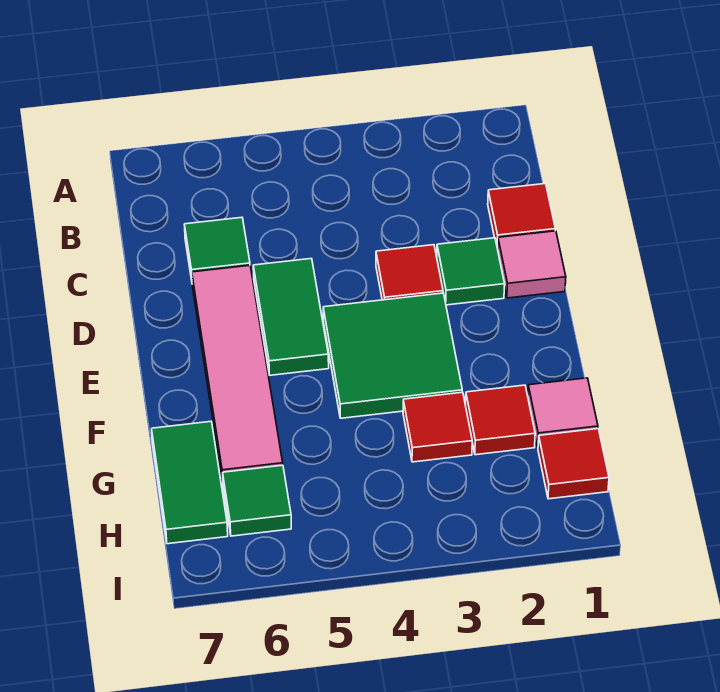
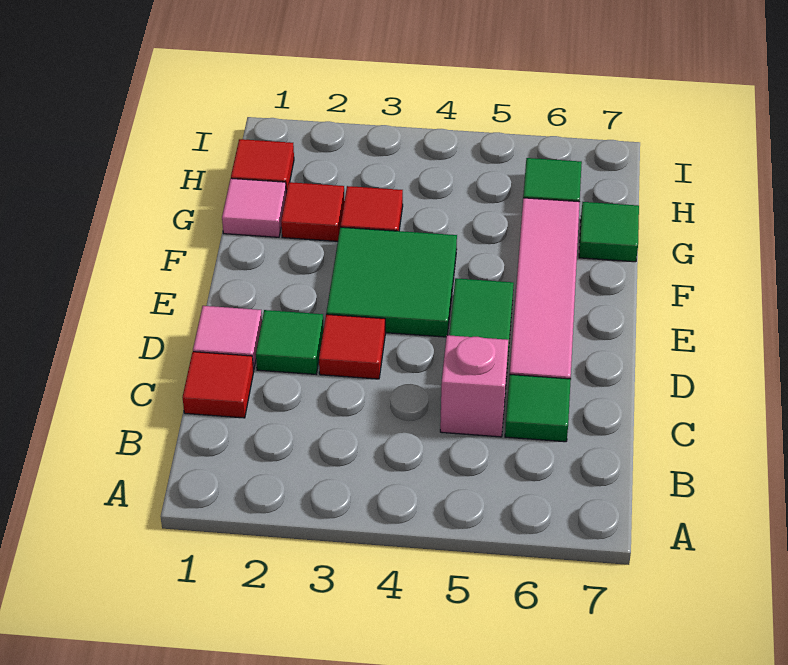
none -> pink brick C5 level 1
green tile G7:H7 level 1 -> green tile G7 level 1

